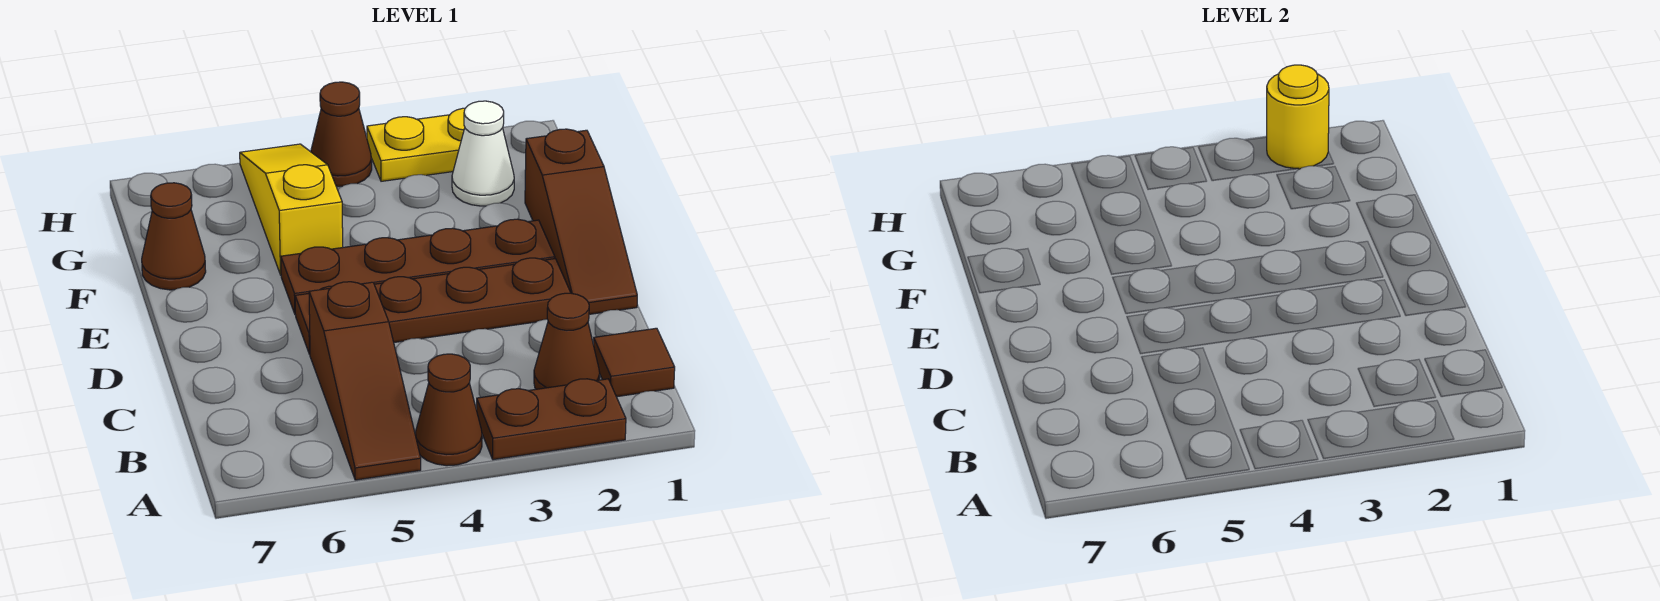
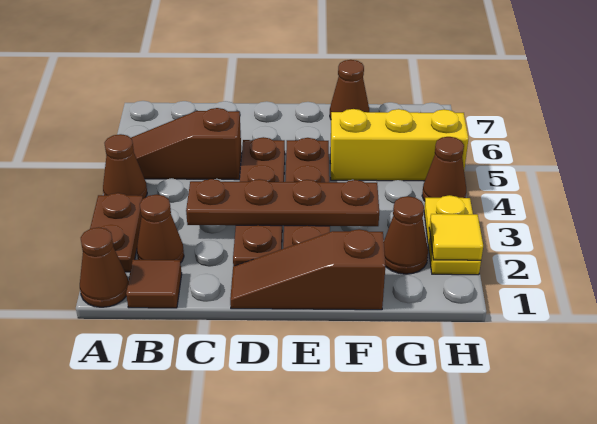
none -> brown cone A1 level 1
none -> brown plate C3:F3 level 2
yellow slope F5:H5 level 1 top F -> yellow brick F5:H5 level 1
white cone G2 level 1 -> brown cone G2 level 1
yellow round brick H2 level 2 -> yellow tile H2 level 2

